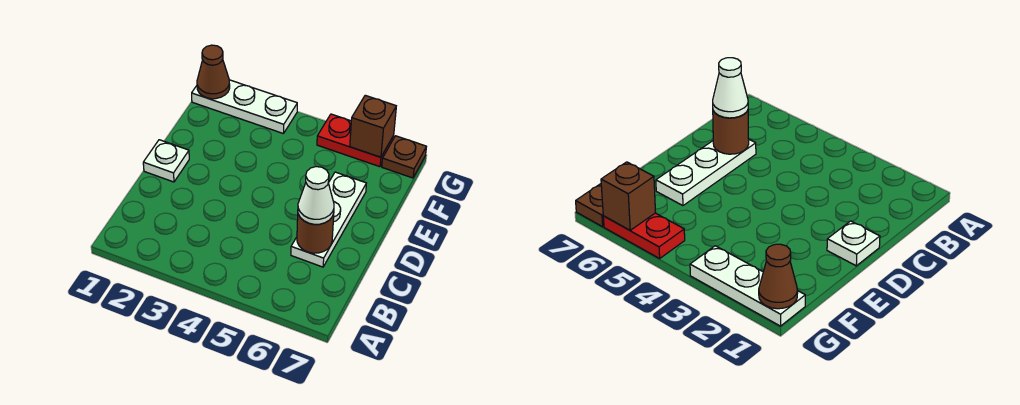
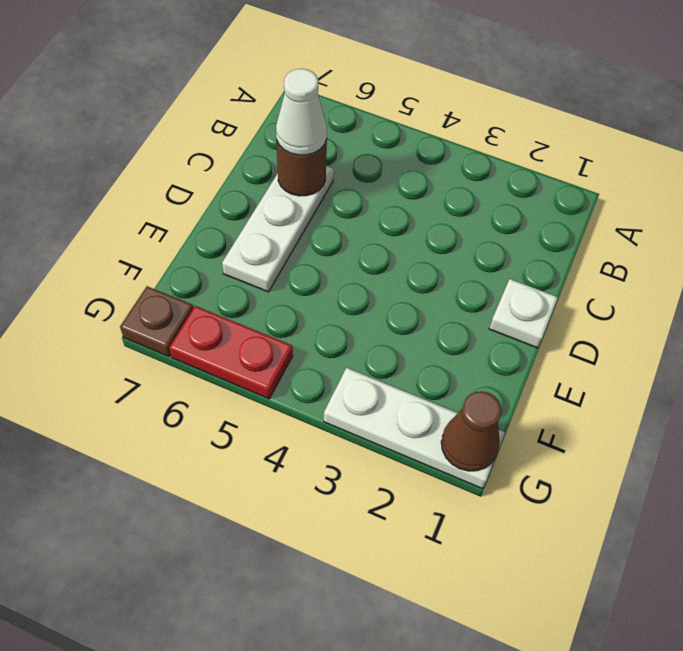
brown brick G6 level 2 -> none

